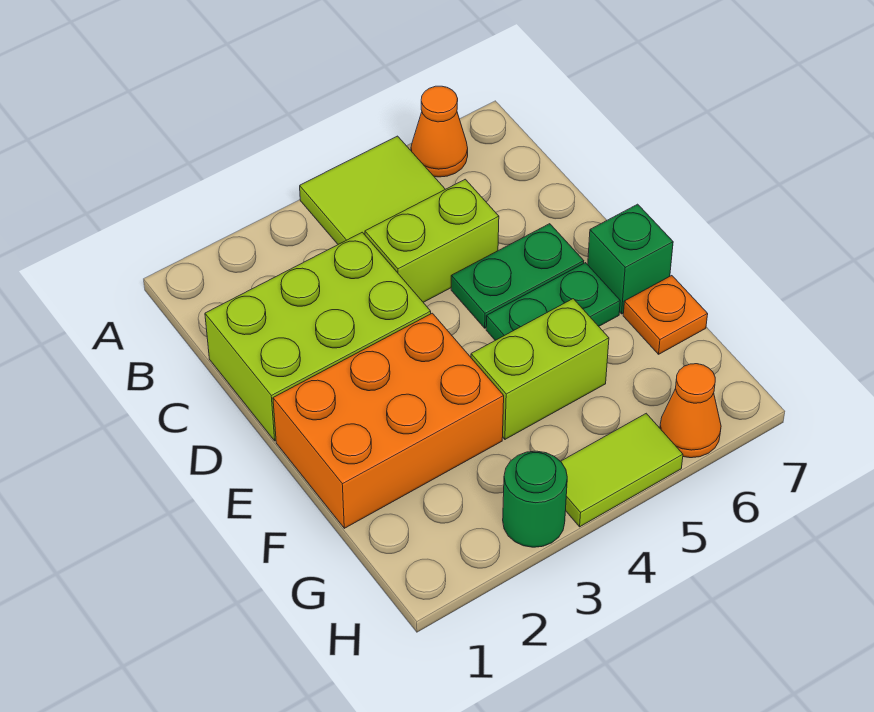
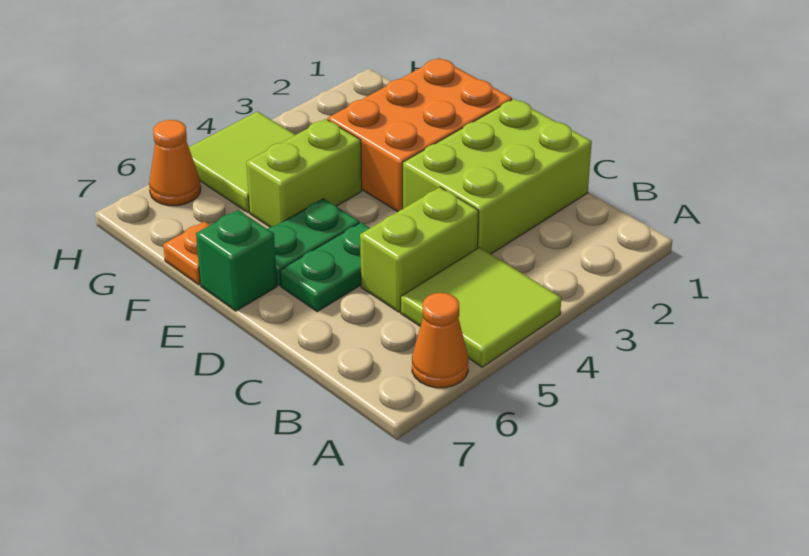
green round brick H3 level 1 -> none
lime tile H4:H5 level 1 -> lime tile G4:H5 level 1

